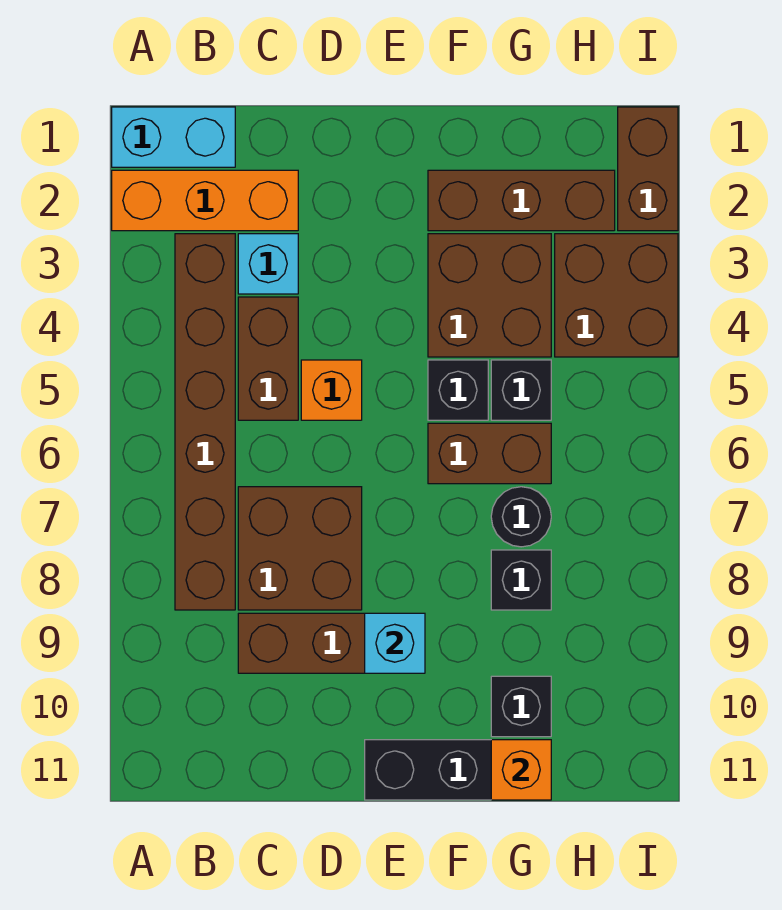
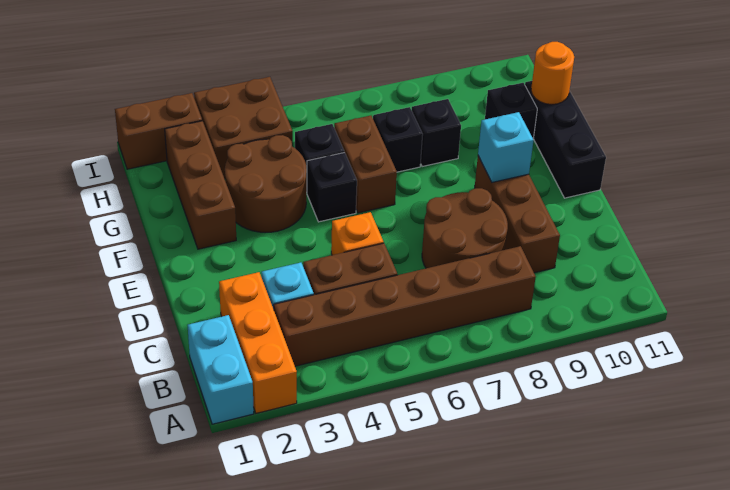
brown brick C7:D8 level 1 -> brown round brick C7:D8 level 1
brown brick F3:G4 level 1 -> brown round brick F3:G4 level 1
black round brick G7 level 1 -> black brick G7 level 1
orange brick G11 level 2 -> orange round brick G11 level 2

